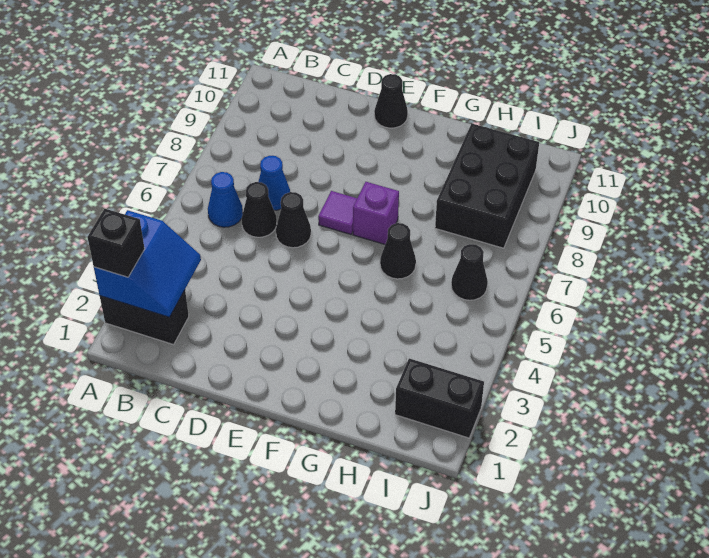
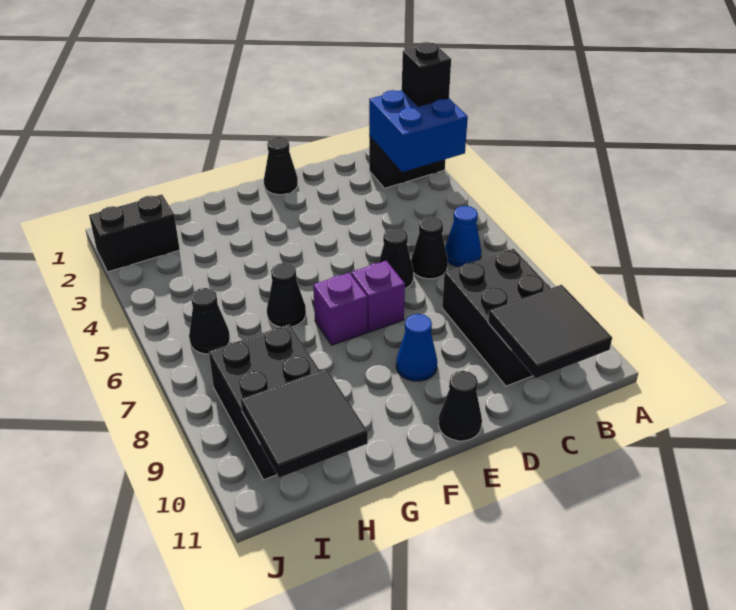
blue slope A2:B3 level 2 top A -> blue brick A2:B3 level 2
none -> black brick B8:C10 level 1
none -> black tile B10:C11 level 2
blue cone C7 level 1 -> blue cone E9 level 1
none -> black cone E1 level 1
purple tile E7 level 1 -> purple brick E7 level 1
none -> black tile H10:I11 level 2

